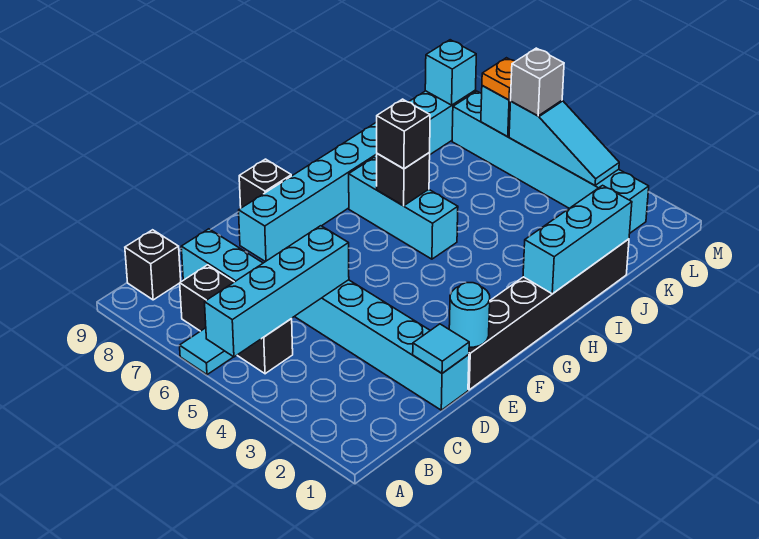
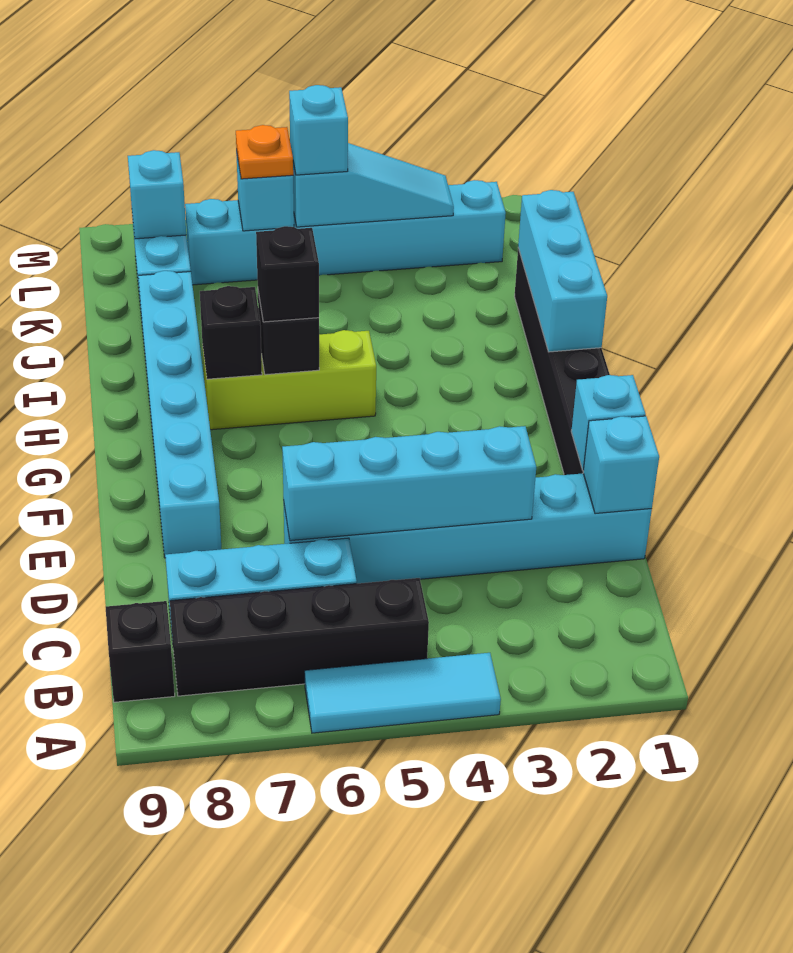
cyan brick A5:D5 level 2 -> cyan brick D3:D6 level 2
cyan tile A6 level 1 -> cyan tile A4:A6 level 1
black brick B5:B7 level 1 -> black brick B5:B8 level 1
cyan tile D1 level 2 -> cyan brick D1 level 2
cyan round brick E1 level 2 -> cyan brick E1 level 2
black brick F9 level 1 -> black brick H7 level 2
cyan brick H5:H7 level 1 -> lime brick H5:H7 level 1
grey brick L5 level 3 -> cyan brick L5 level 3

